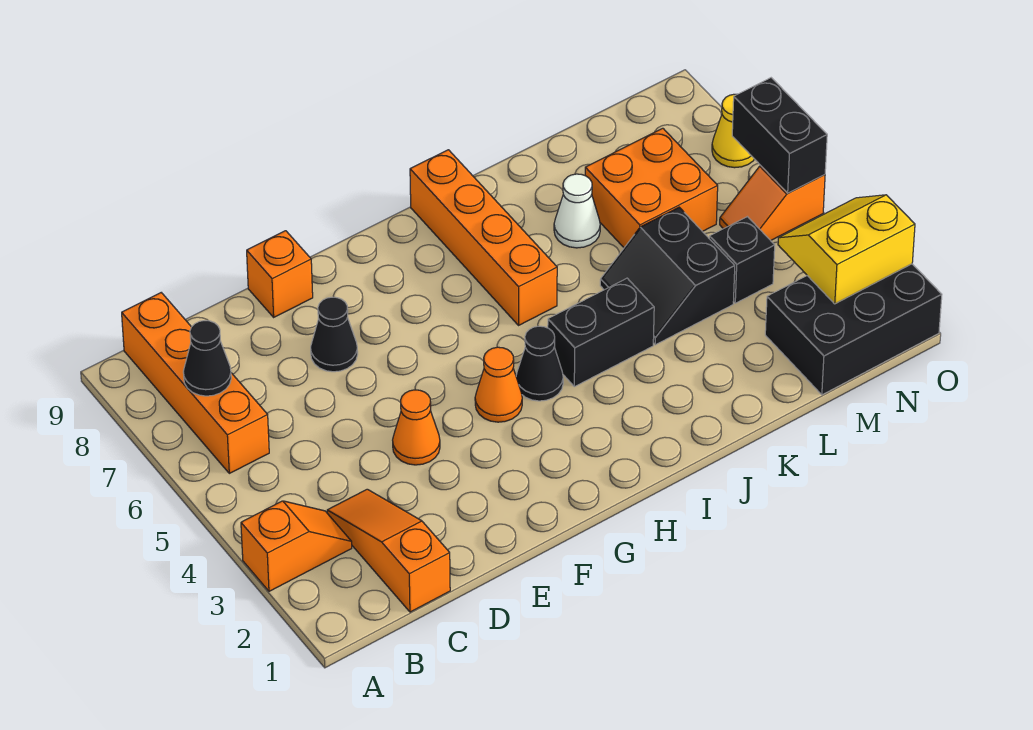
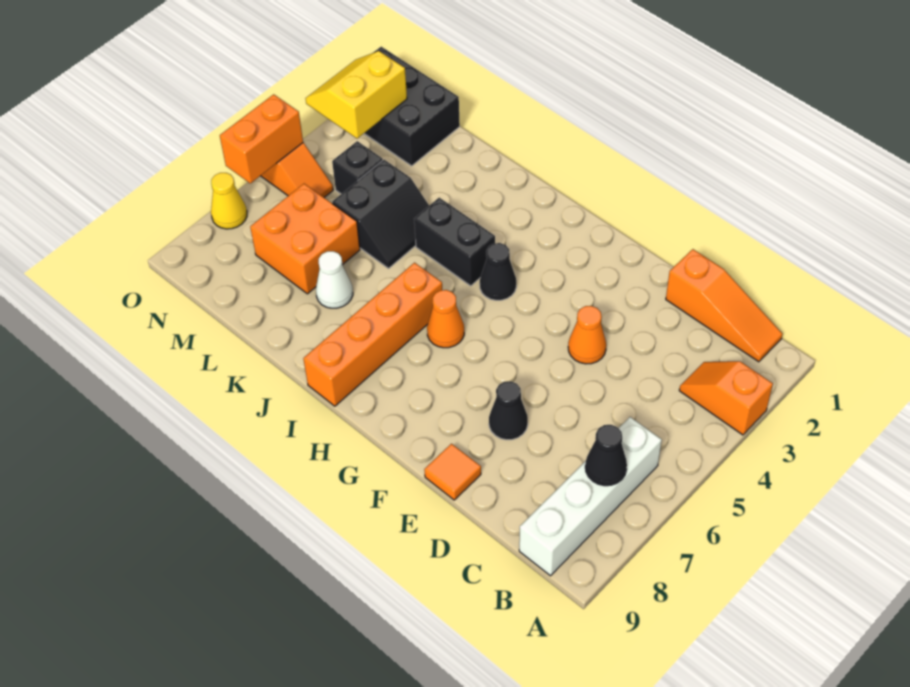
orange brick B6:B9 level 1 -> white brick B6:B9 level 1
orange slope C1:C3 level 1 top 1 -> orange slope B1:D1 level 1 top D
orange brick E9 level 1 -> orange tile E9 level 1
orange cone G4 level 1 -> orange cone H6 level 1
yellow slope N2:O3 level 2 top 2 -> yellow slope N2:O3 level 2 top N
black brick O5:O6 level 2 -> orange brick O5:O6 level 2

